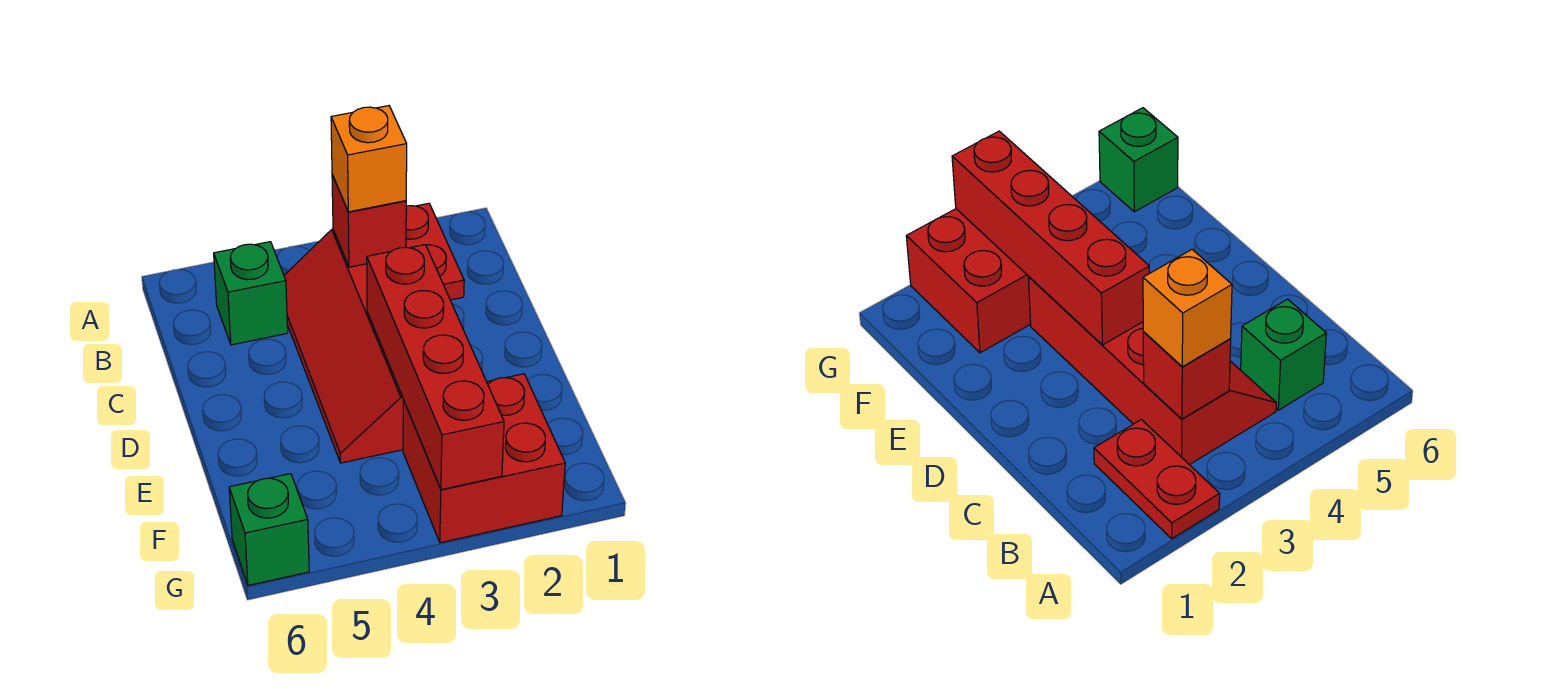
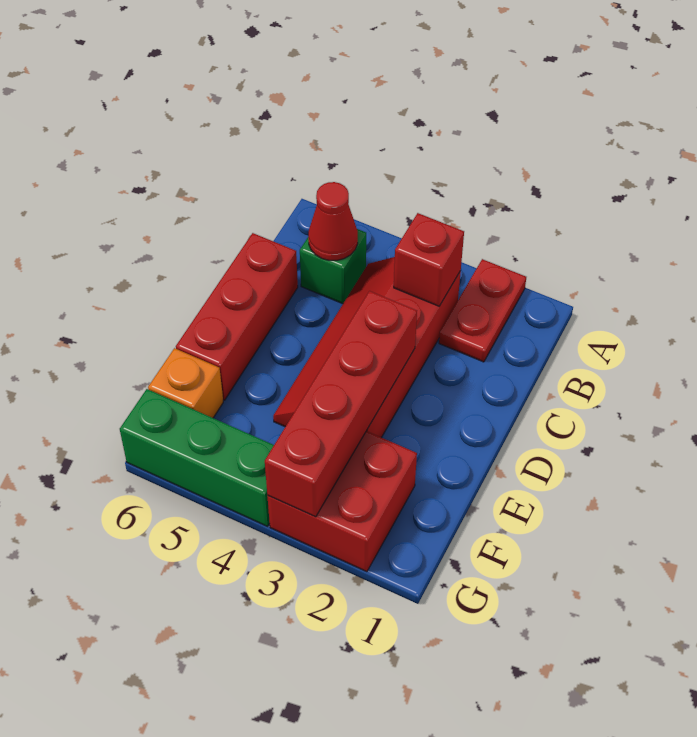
orange brick B3 level 3 -> orange brick F6 level 1
none -> red cone B5 level 2
none -> red brick C6:E6 level 1
green brick G6 level 1 -> green brick G4:G6 level 1

